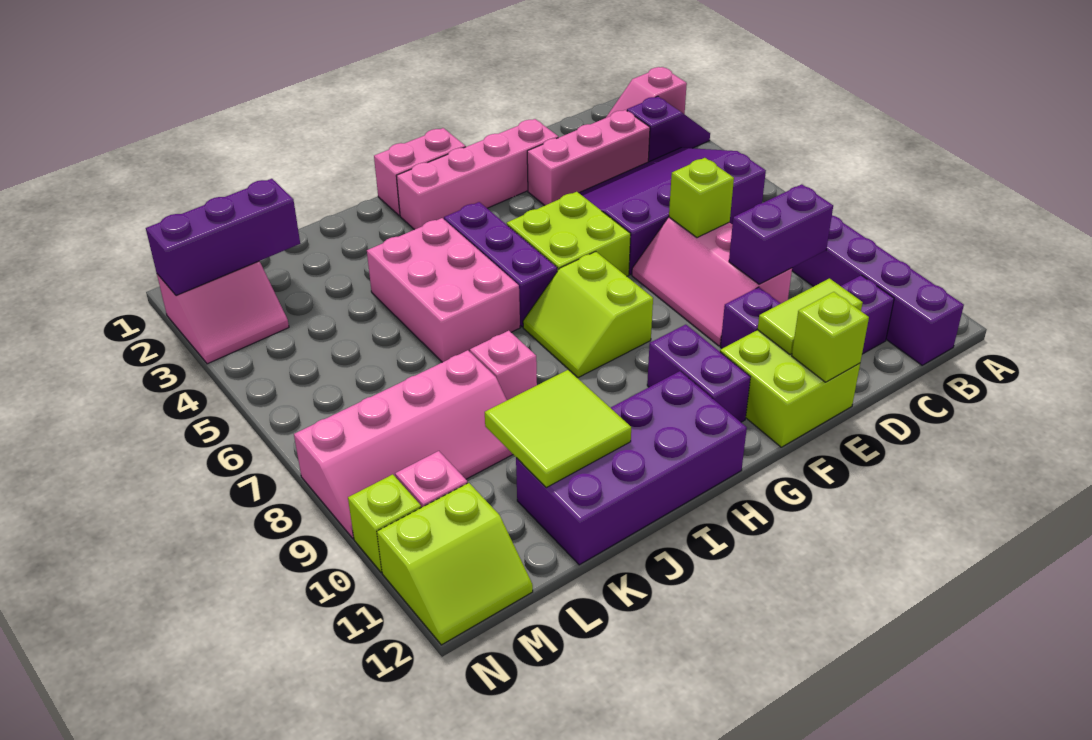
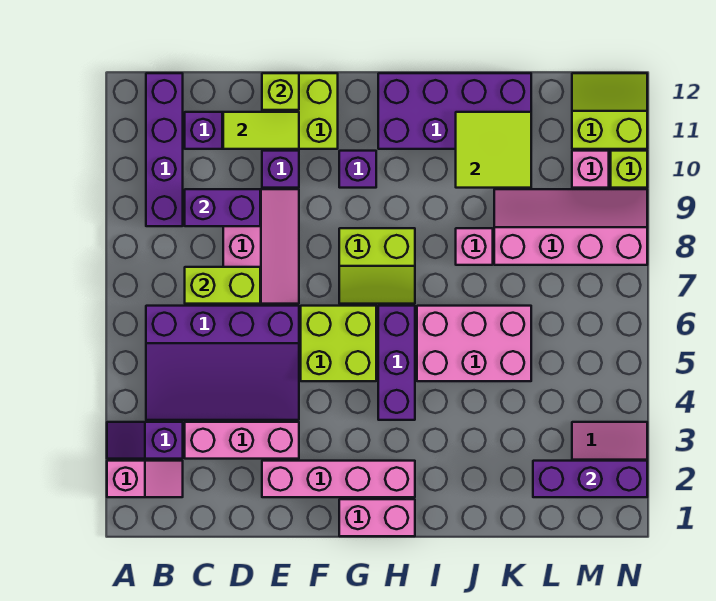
lime brick D7 level 2 -> lime brick C7:D7 level 2
lime slope G7:H8 level 1 top G -> lime slope G7:H8 level 1 top 8
purple brick G10:G11 level 1 -> purple brick G10 level 1
pink brick I4:J6 level 1 -> pink brick I5:K6 level 1

